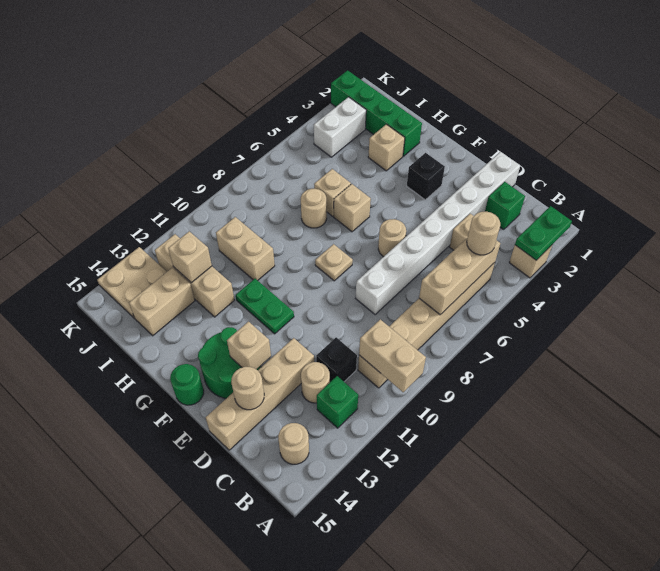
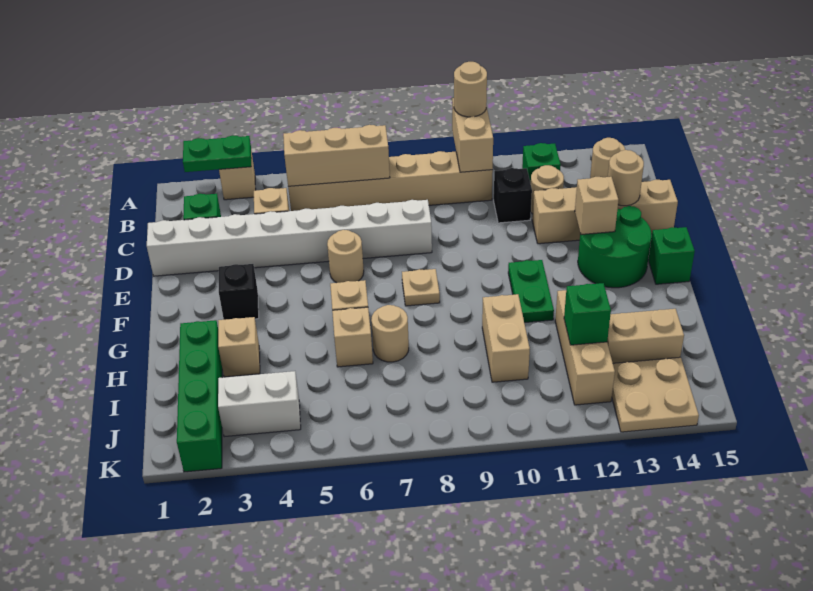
tan round brick B5 level 3 -> tan round brick A10 level 3
green round brick F15 level 1 -> green brick F15 level 1
tan brick I12 level 2 -> green brick I12 level 2

